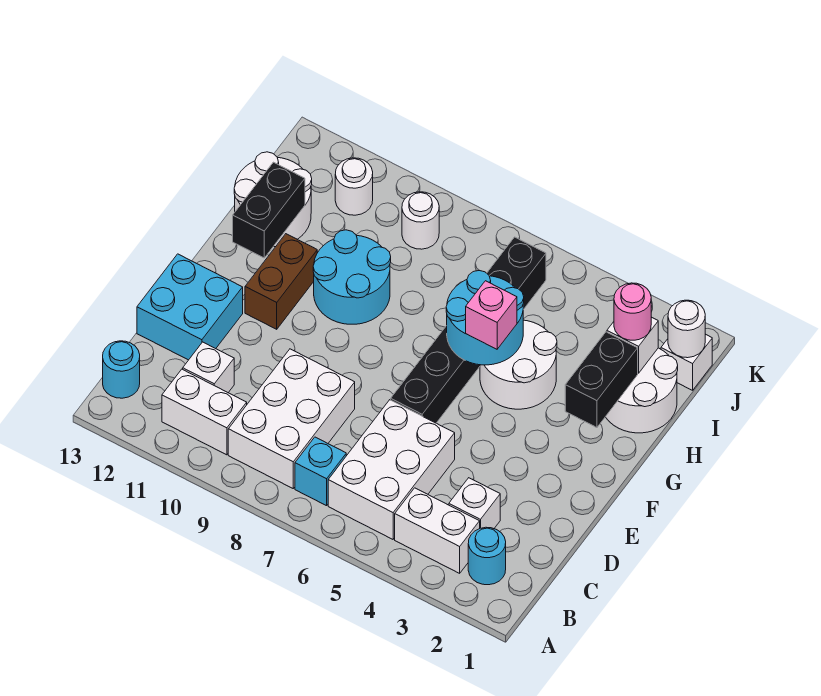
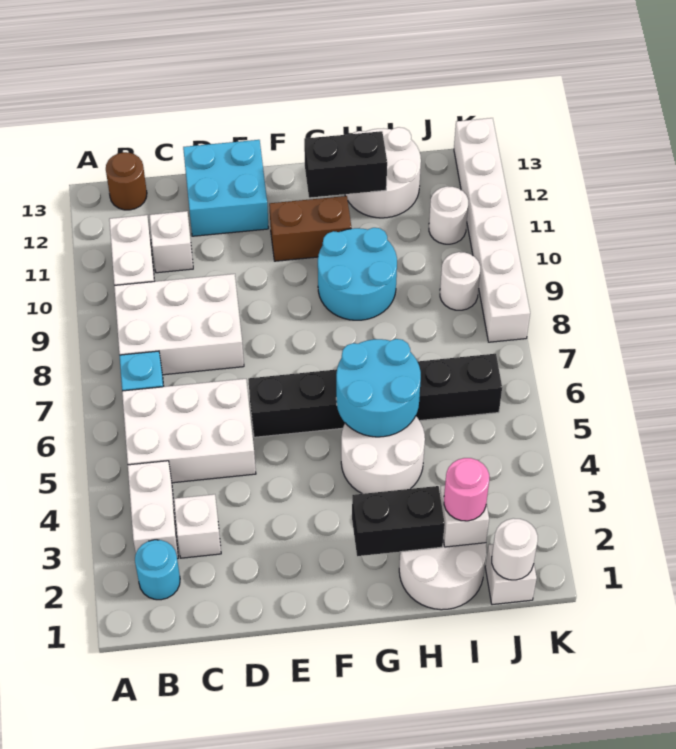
cyan round brick B13 level 1 -> brown round brick B13 level 1
pink brick G5 level 3 -> none
none -> white brick K8:K13 level 1

